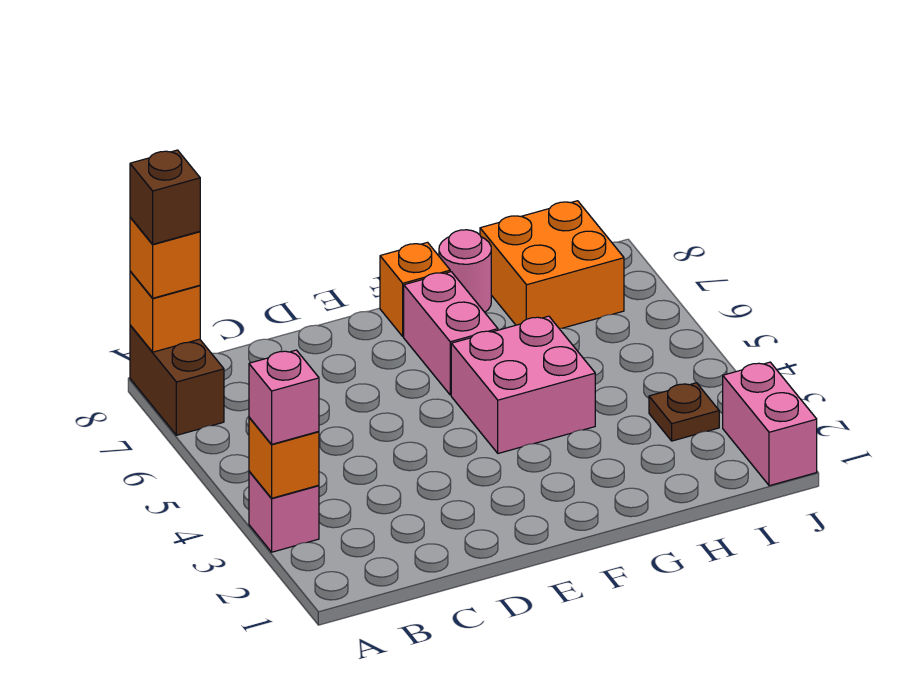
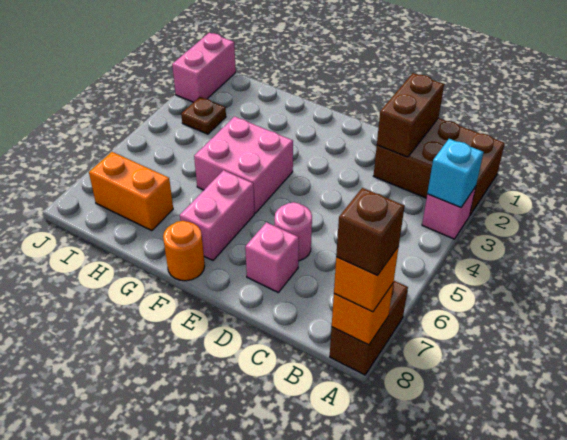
none -> brown brick A1:C2 level 1
orange brick A3 level 2 -> cyan brick A3 level 2
pink brick A3 level 3 -> pink brick D7 level 1
none -> brown brick C1:C2 level 2
orange brick F8 level 1 -> orange round brick F8 level 1
pink round brick G8 level 1 -> pink round brick D6 level 1
orange brick H7:I8 level 1 -> orange brick H7:I7 level 1

